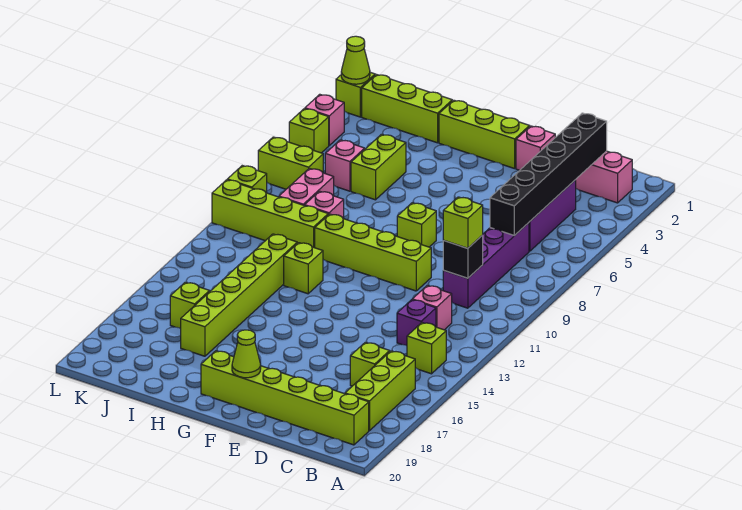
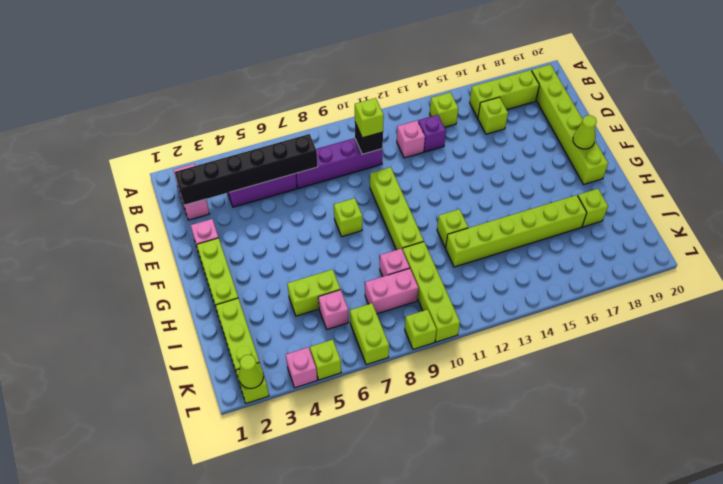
lime brick J16 level 1 -> lime brick I18 level 1

